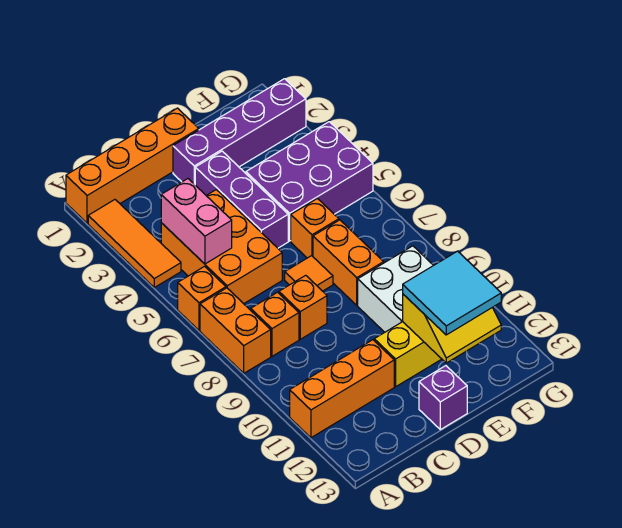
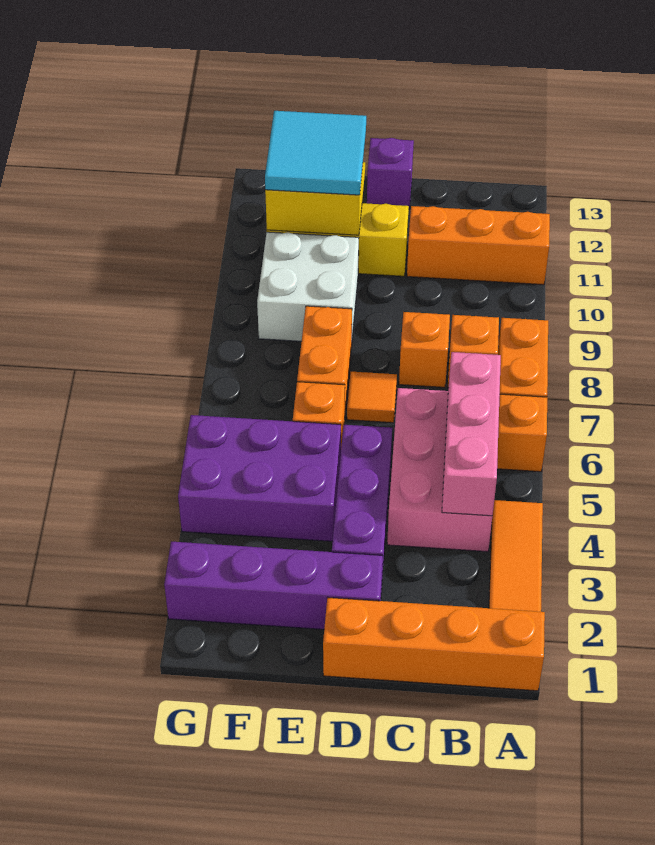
orange brick B4:C6 level 1 -> pink brick B4:C6 level 1
pink brick B4:B5 level 2 -> pink brick B4:B6 level 2

